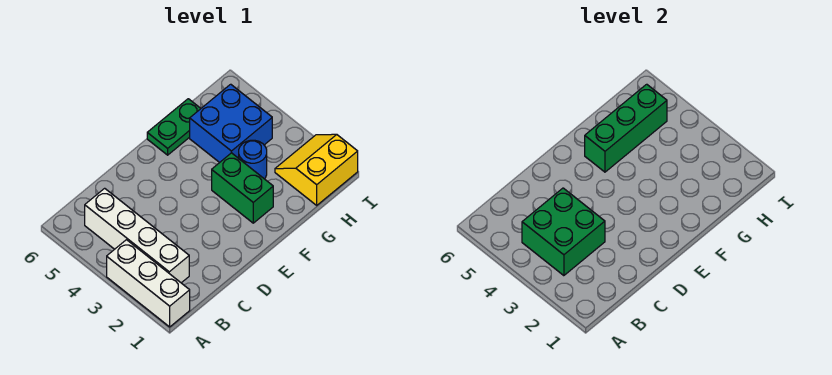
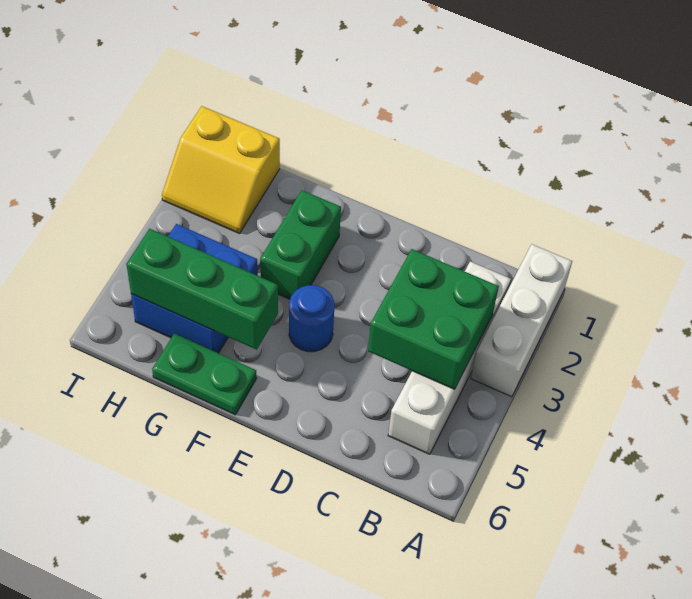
blue round brick G3 level 1 -> blue round brick E4 level 1

